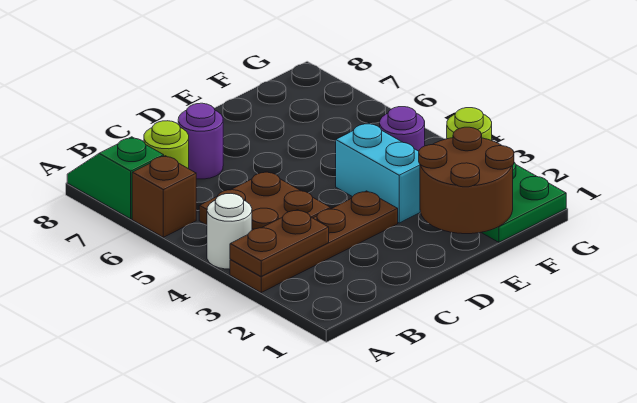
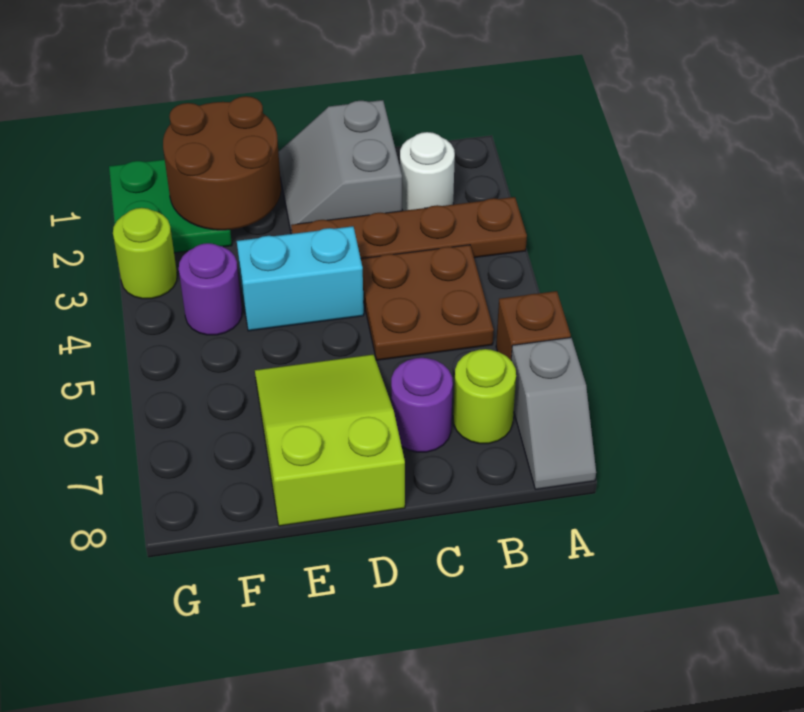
brown plate A3:B3 level 2 -> none
white round brick A4 level 1 -> white round brick B2 level 1
green slope A7:A8 level 1 top 7 -> grey slope A7:A8 level 1 top 7
none -> grey slope C1:D2 level 1 top C
none -> lime slope D6:E8 level 1 top 8
cyan brick E3:E4 level 1 -> cyan brick D4:E4 level 1

